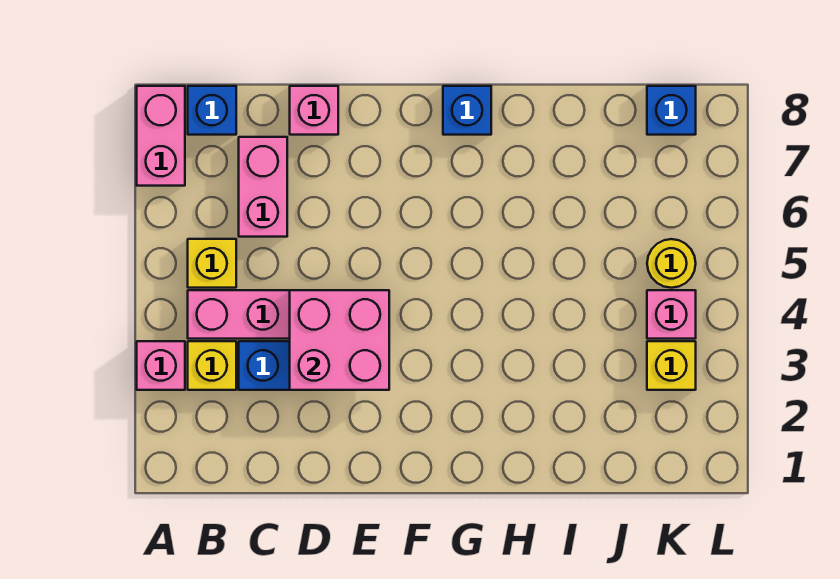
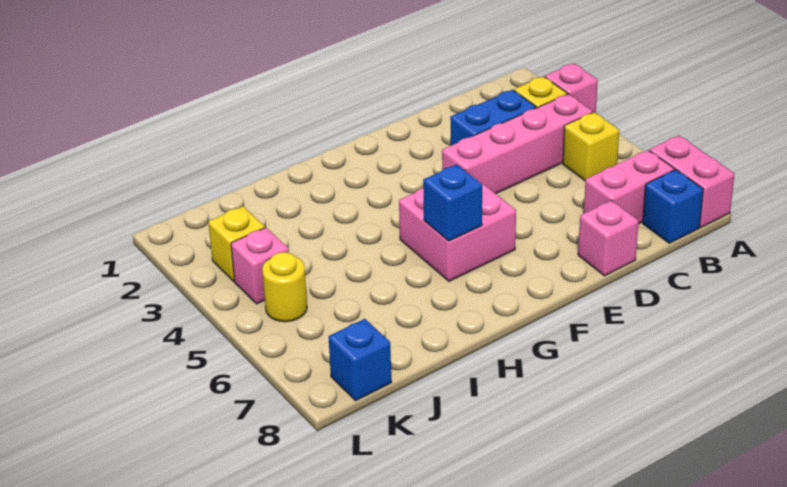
pink brick C6:C7 level 1 -> pink brick B7:C7 level 1
pink brick D3:E4 level 2 -> pink brick F5:G6 level 1
blue brick G8 level 1 -> blue brick G6 level 2

